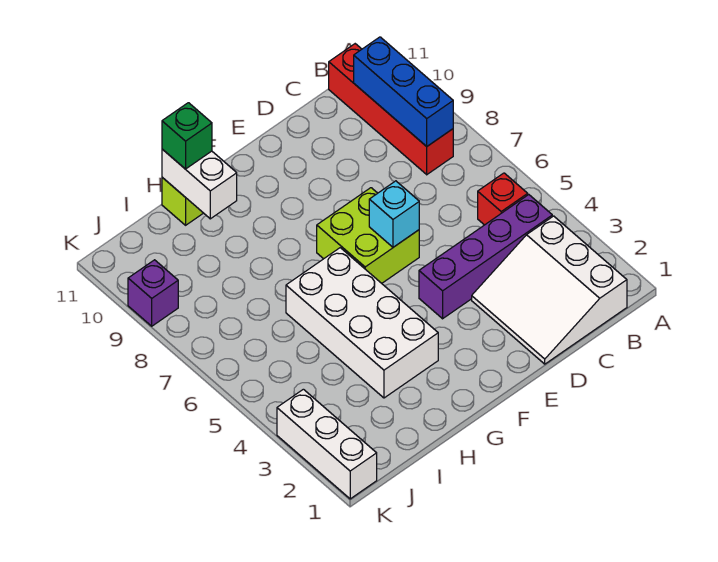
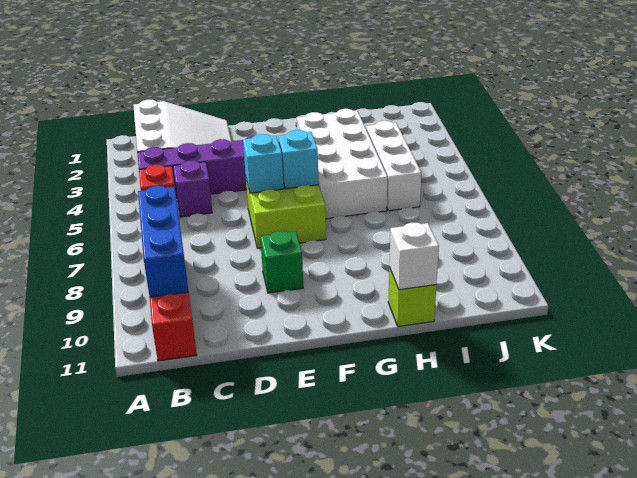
none -> cyan brick F6 level 2
white brick H10:H11 level 2 -> white brick H11 level 2
green brick H11 level 3 -> green brick E9 level 1
white brick K1:K3 level 1 -> white brick I4:I6 level 1
purple brick K9 level 1 -> purple brick C5 level 1

